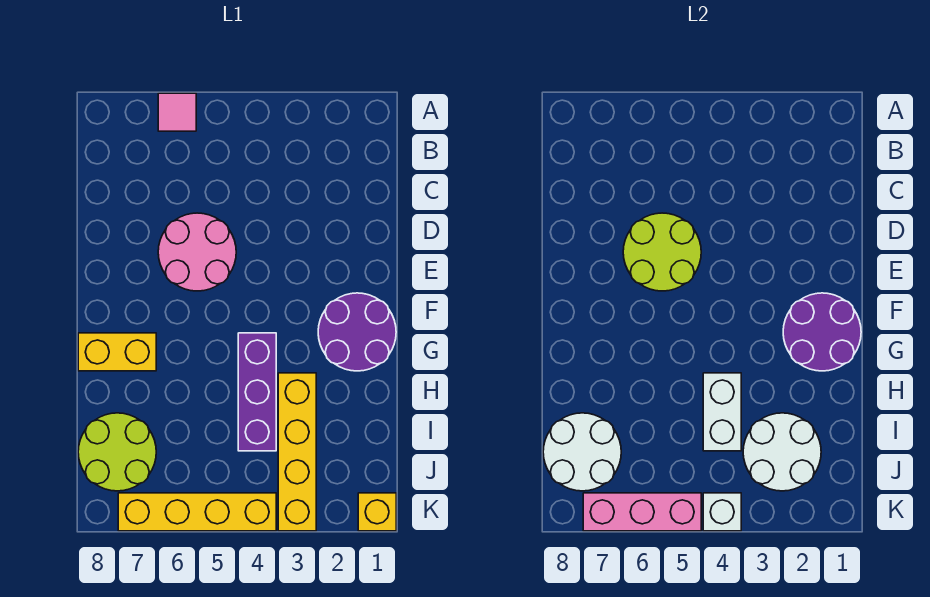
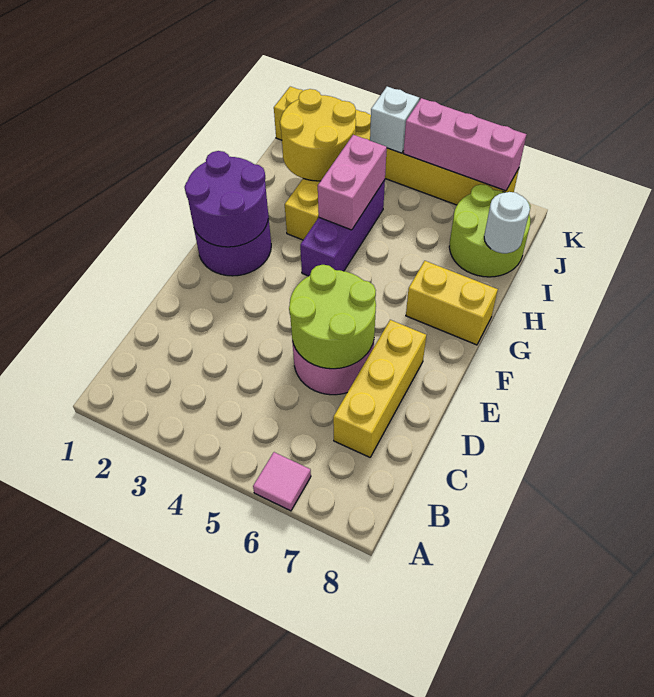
none -> yellow brick C7:E7 level 1
white brick H4:I4 level 2 -> pink brick H4:I4 level 2
white round brick I2:J3 level 2 -> yellow round brick I2:J3 level 2
white round brick I7:J8 level 2 -> white round brick I8 level 2

